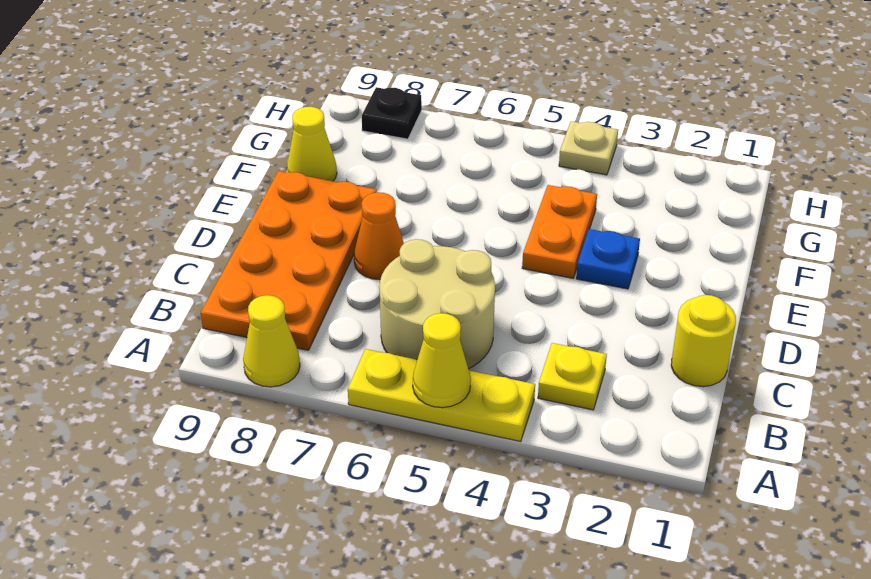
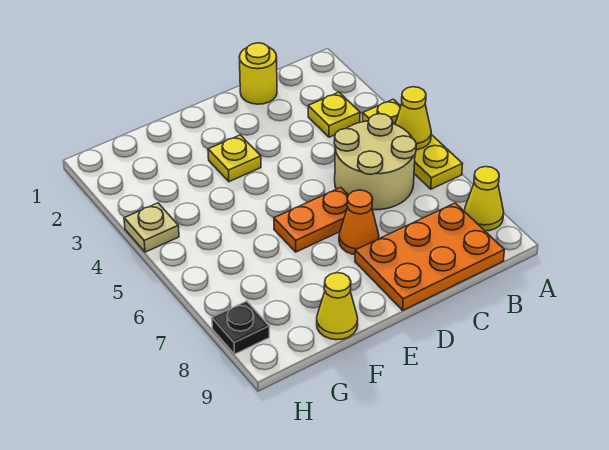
orange plate B8:E9 level 1 -> orange plate B8:D9 level 1
blue plate E3 level 1 -> yellow plate E3 level 1
orange plate E4:F4 level 1 -> orange plate D6:E6 level 1

